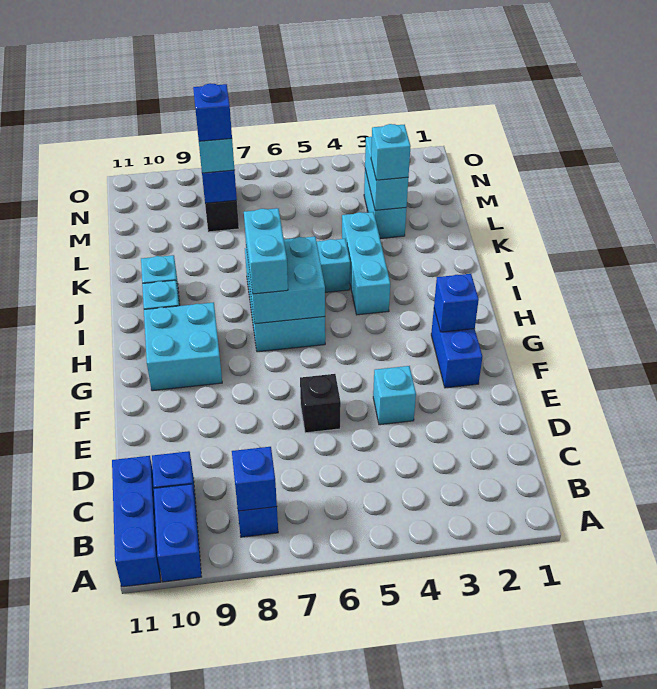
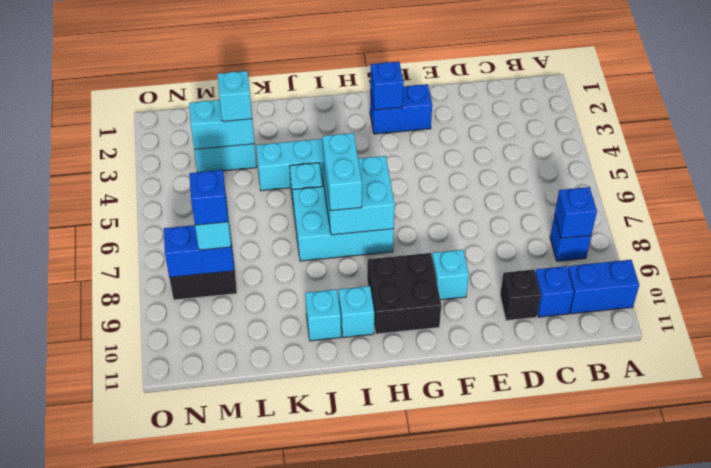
blue brick A11:C11 level 1 -> none
cyan brick E4 level 1 -> cyan brick F9 level 1
black brick E6 level 1 -> black brick D10 level 1
cyan brick G9:H10 level 1 -> black brick G9:H10 level 1
cyan brick H7:I7 level 3 -> cyan brick I6:I7 level 3

